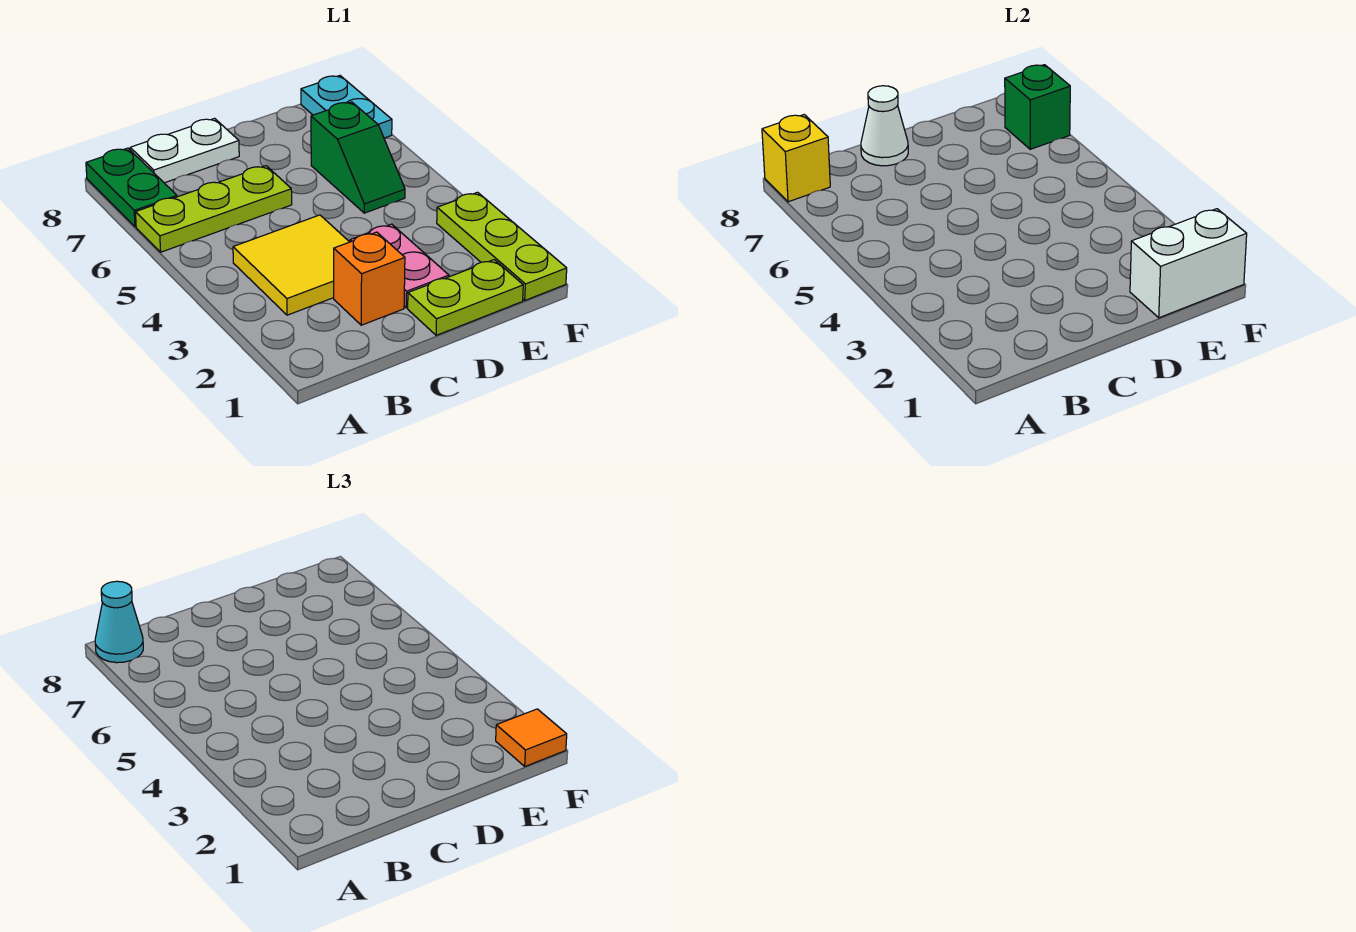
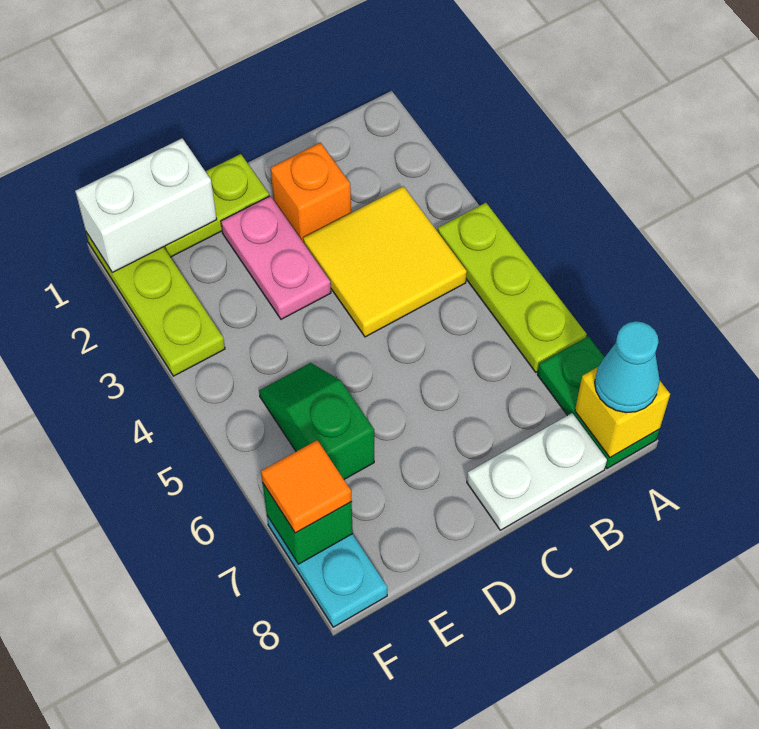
lime plate A6:C6 level 1 -> lime plate A4:A6 level 1
white cone C8 level 2 -> none
orange tile F1 level 3 -> orange tile F7 level 3

